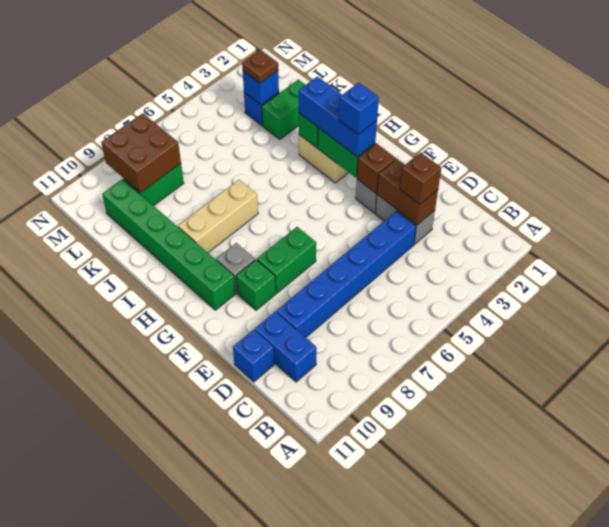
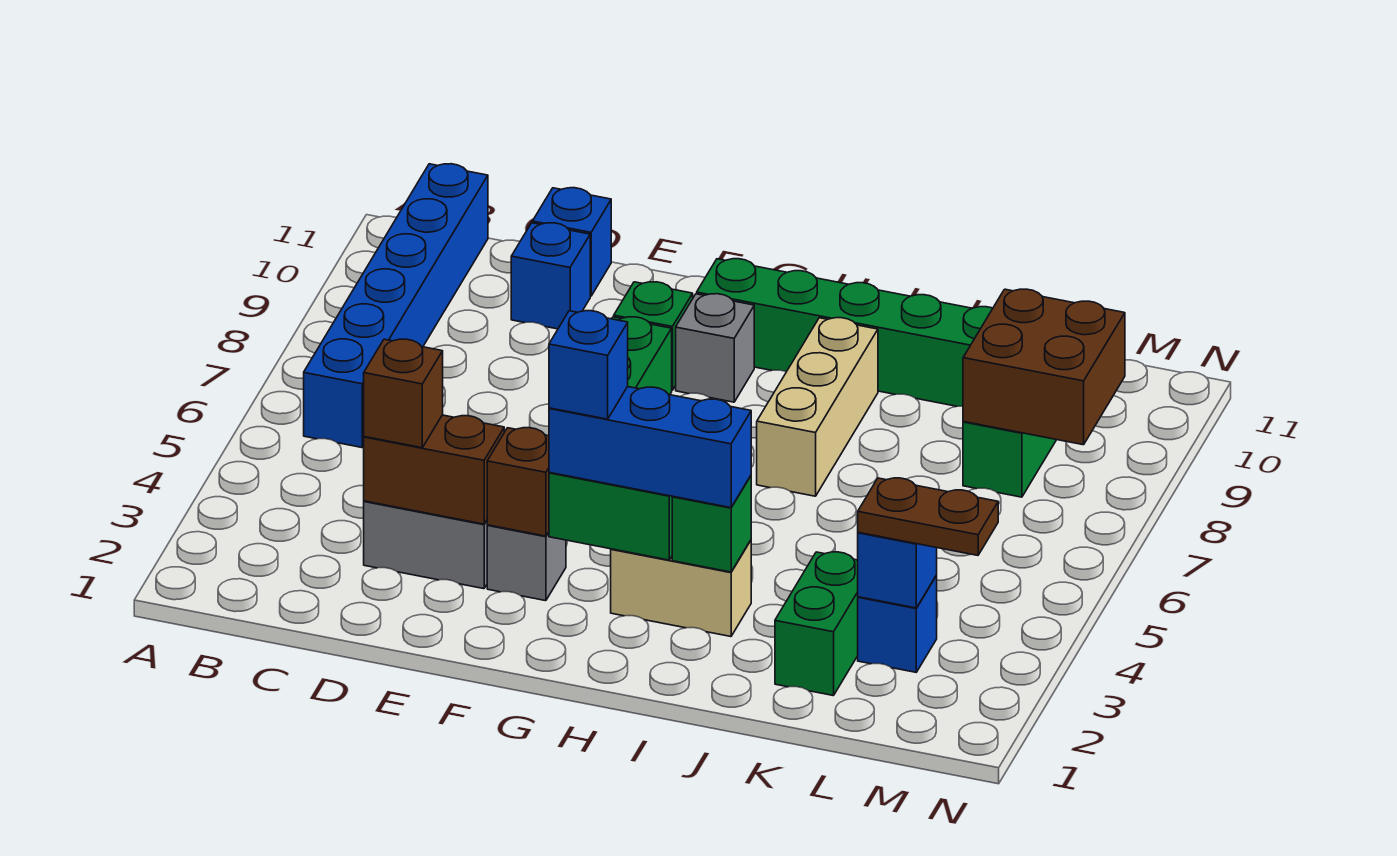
blue brick C10:D10 level 1 -> blue brick D10 level 1
blue brick D4:D9 level 1 -> blue brick B6:B11 level 1
brown plate L3 level 3 -> brown plate L3:M3 level 3

